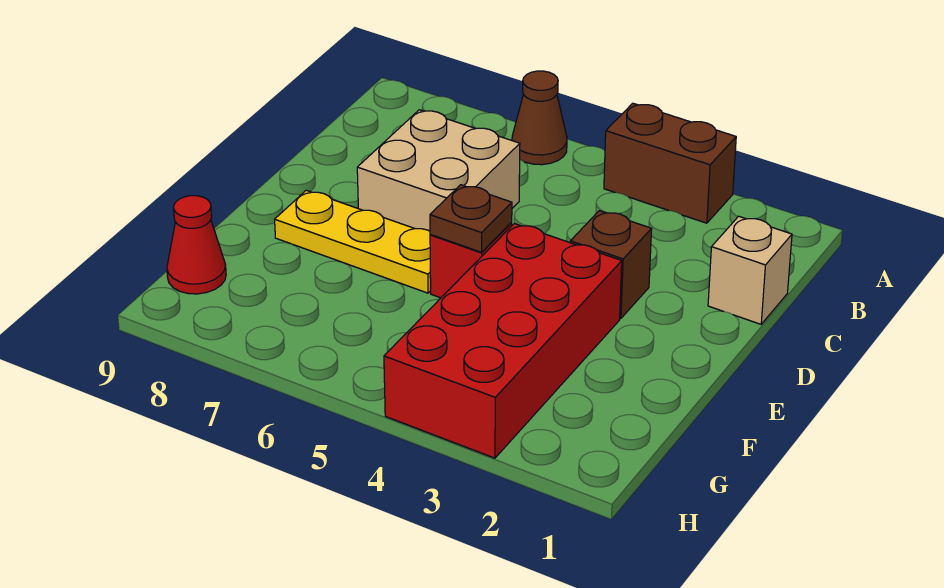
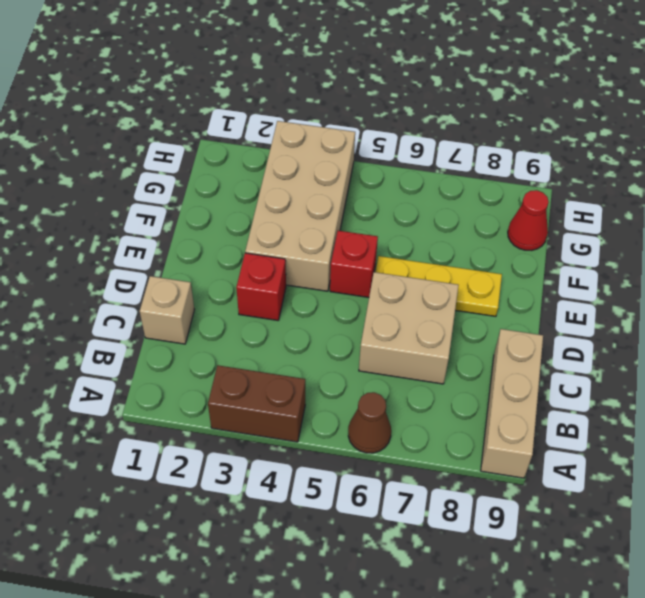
none -> tan brick A9:C9 level 1
brown brick D3 level 1 -> red brick D3 level 1
red brick E3:H4 level 1 -> tan brick E3:H4 level 1
brown plate E5 level 2 -> none

